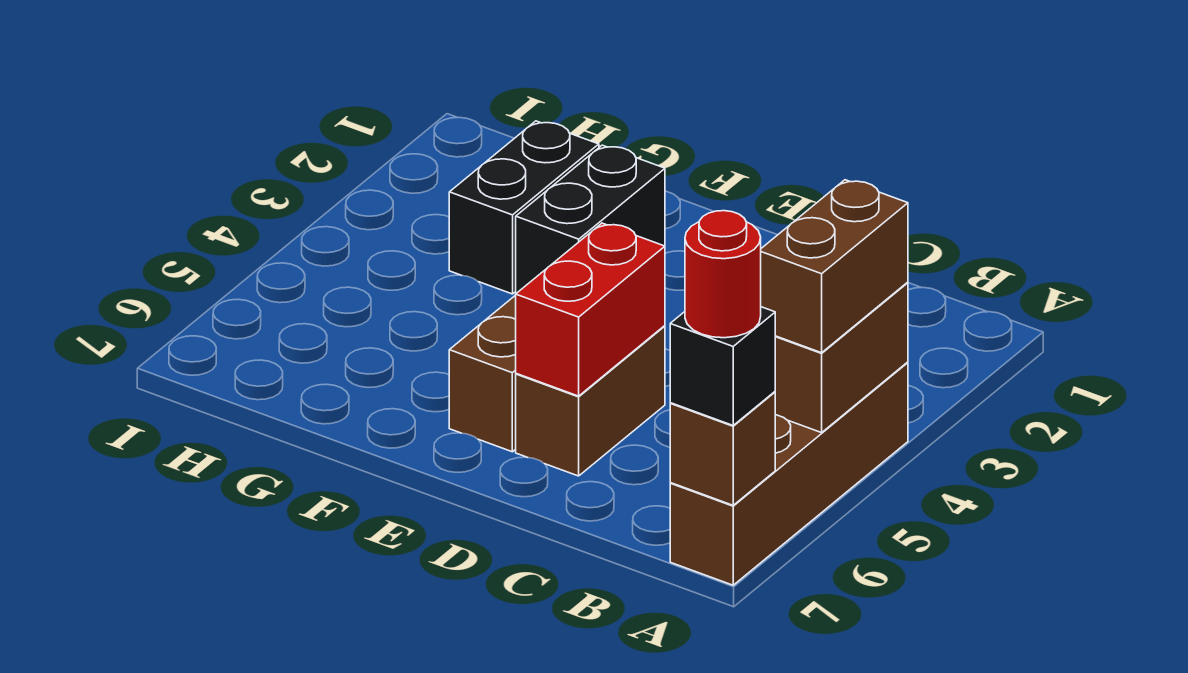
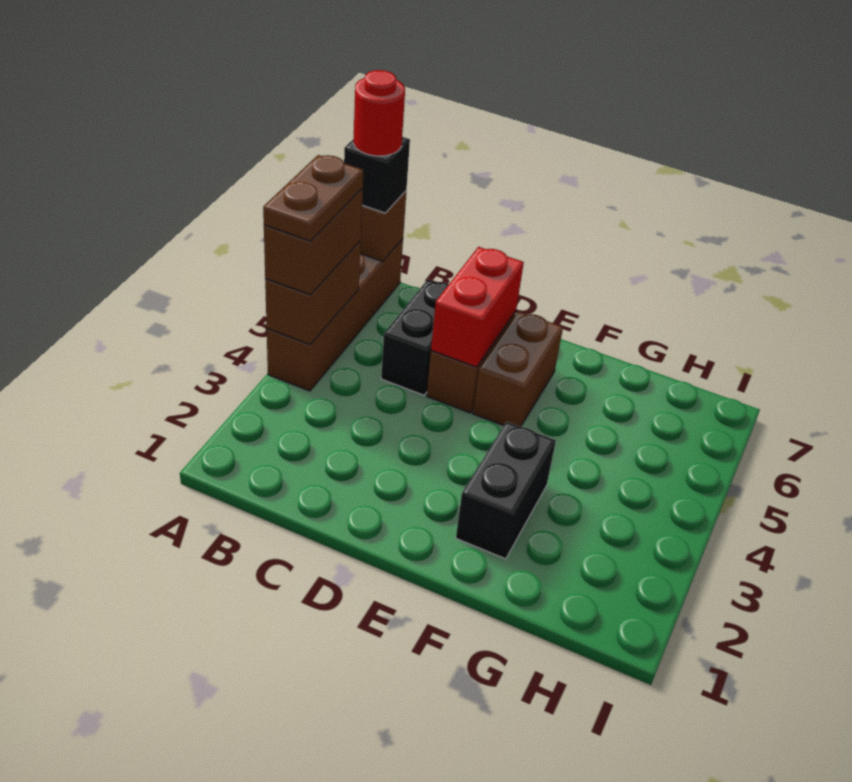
none -> brown plate A4:A5 level 4
black brick G2:G3 level 1 -> black brick C5:C6 level 1

